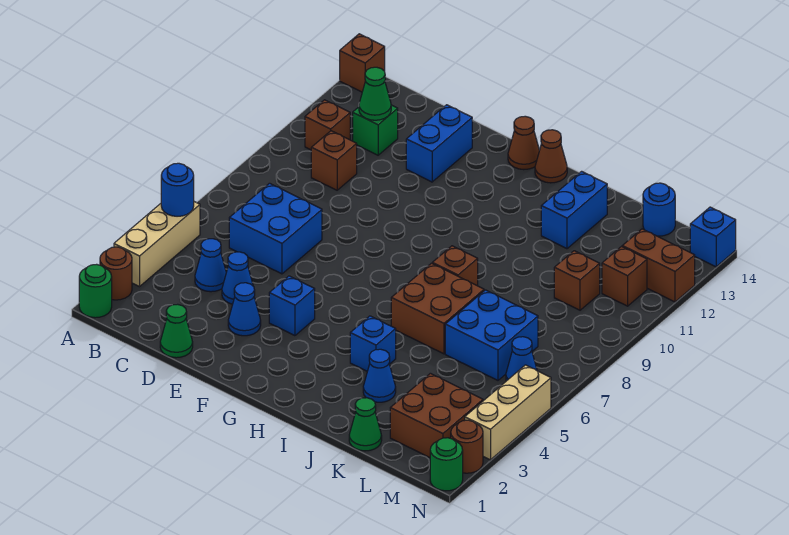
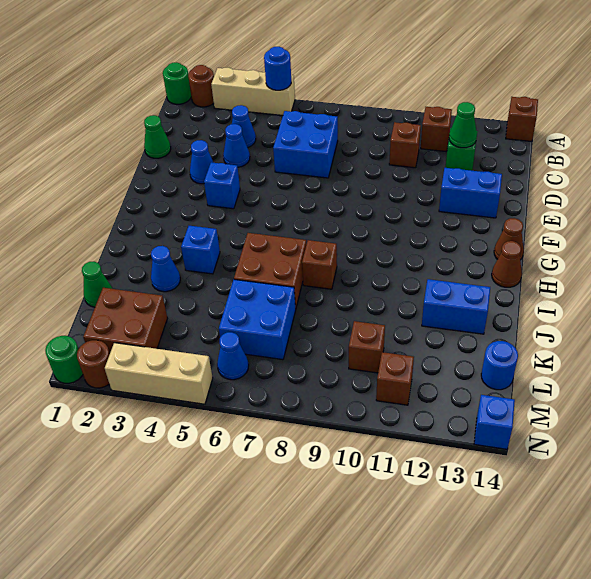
brown brick M12:N12 level 1 -> none

